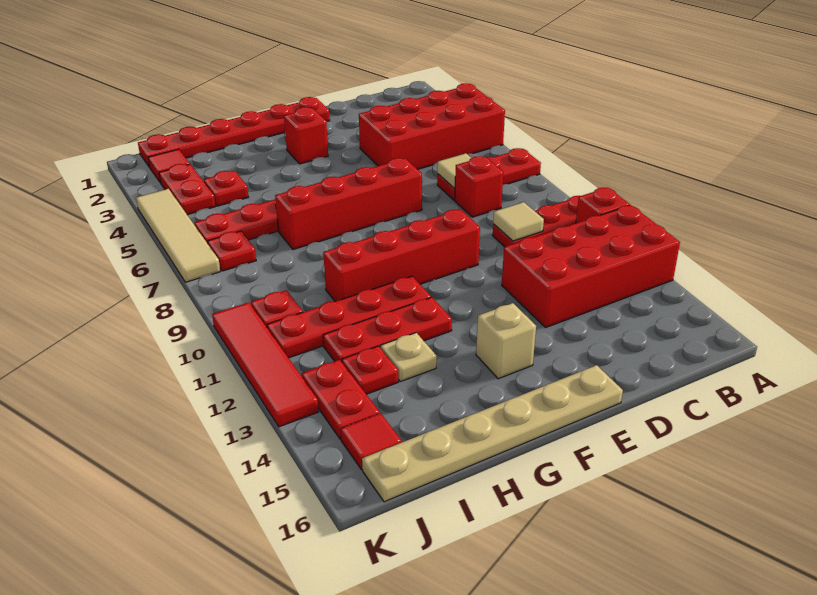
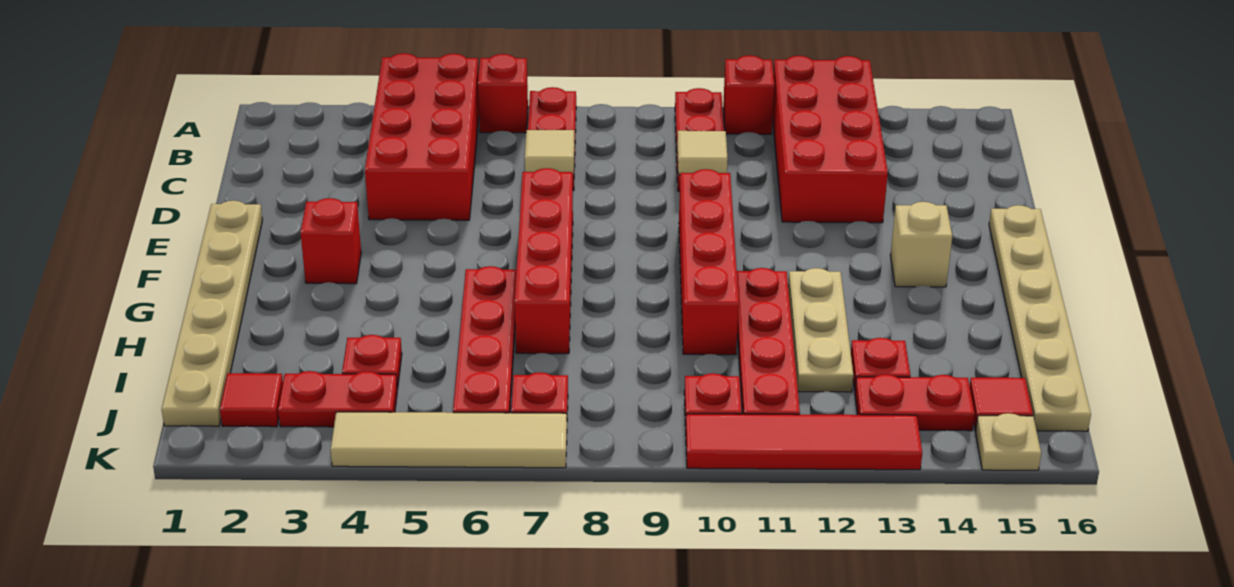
red brick C8 level 1 -> red brick A6 level 1
red plate E1:J1 level 1 -> tan plate E1:J1 level 1
red plate G12:I12 level 1 -> tan plate G12:I12 level 1
tan plate H13 level 1 -> tan plate K15 level 1

